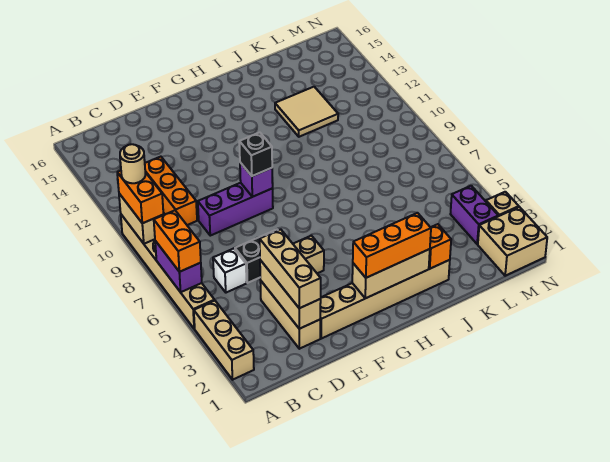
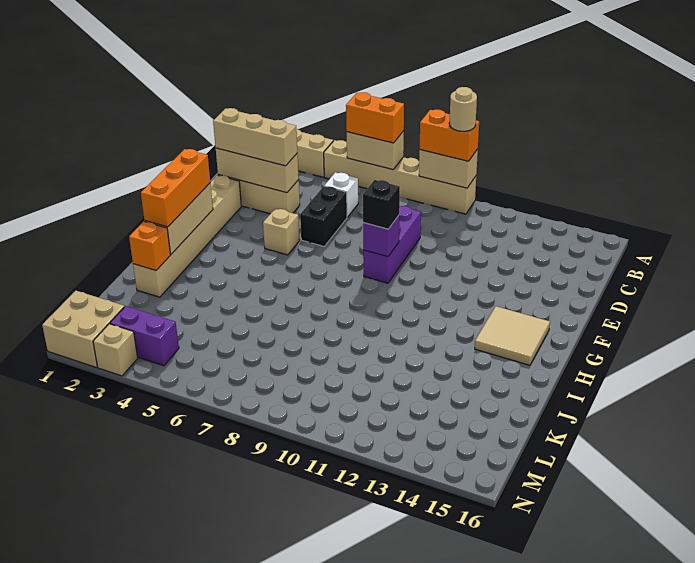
purple brick A6:A7 level 2 -> tan brick A6:A7 level 2
orange brick C10:C12 level 1 -> none
tan tile J12:K13 level 1 -> tan tile G14:H15 level 1

